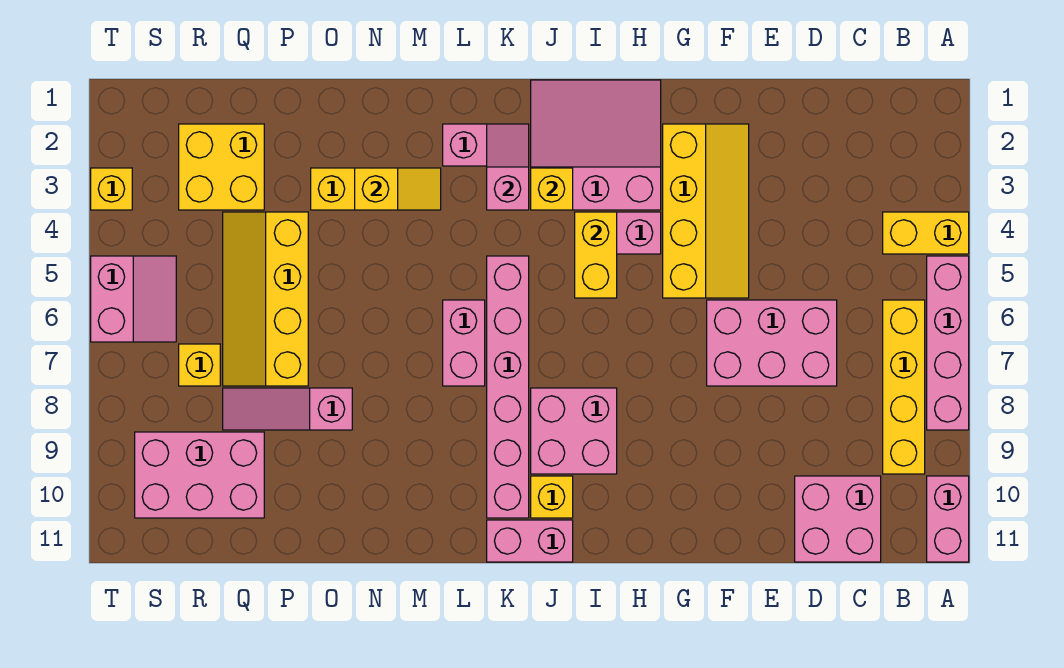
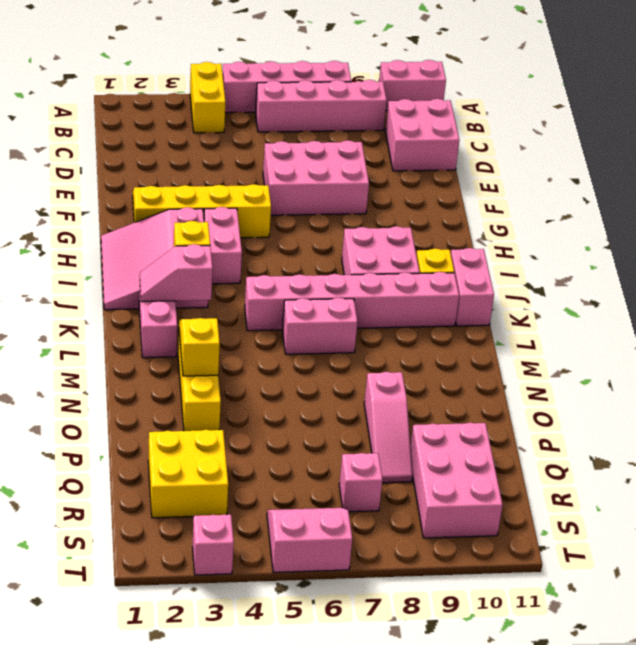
yellow brick B6:B9 level 1 -> pink brick B6:B9 level 1
pink brick D6:F7 level 1 -> pink brick E6:F8 level 1
yellow brick I4:I5 level 2 -> none
yellow slope P4:Q7 level 1 top P -> none
yellow brick R7 level 1 -> pink brick R7 level 1
yellow brick T3 level 1 -> pink brick T3 level 1

